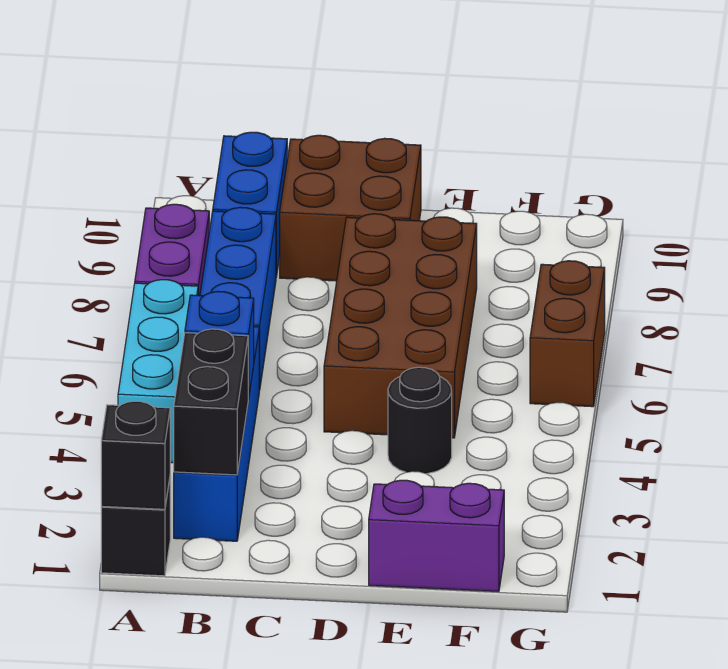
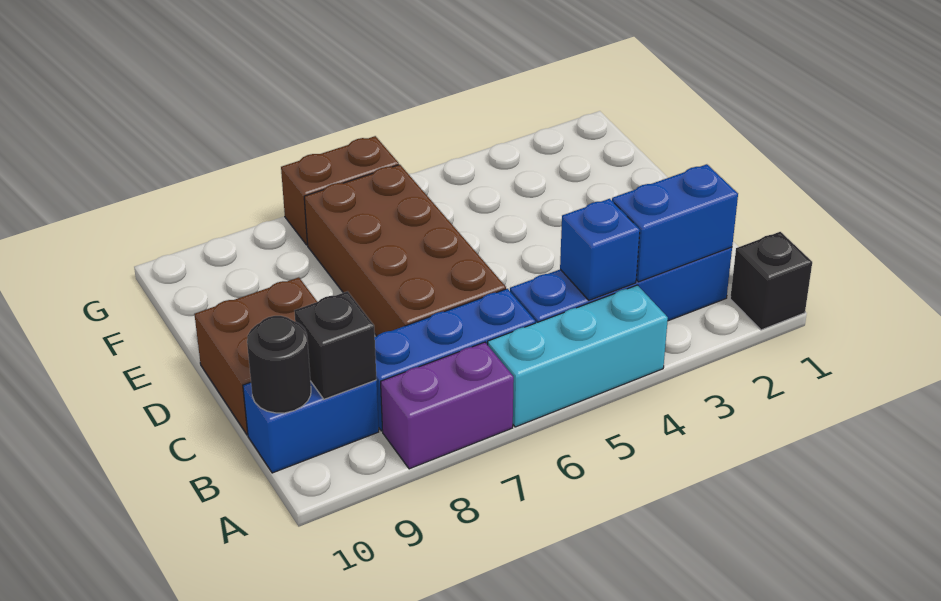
black brick A1 level 2 -> black brick B9 level 2
black brick B2:B3 level 2 -> blue brick B2:B3 level 2
brown brick D5:E8 level 1 -> brown brick C6:F7 level 1
purple brick E1:F1 level 1 -> none
black round brick E4 level 1 -> black round brick B10 level 2

